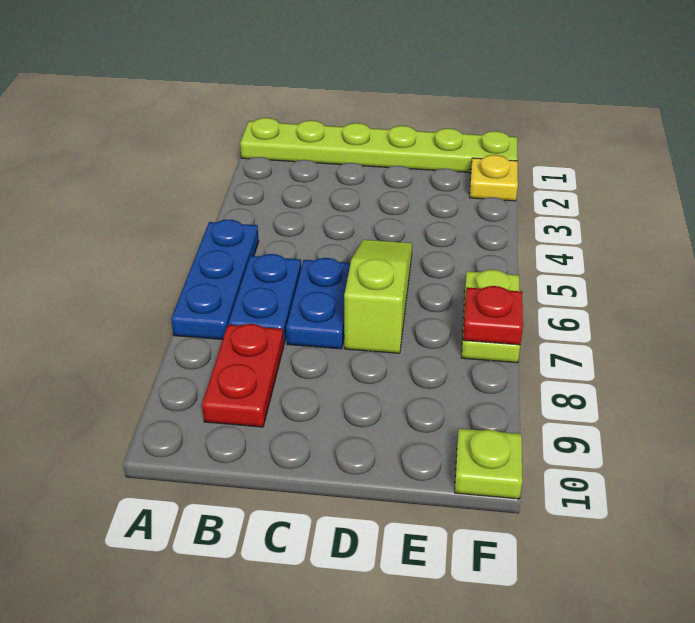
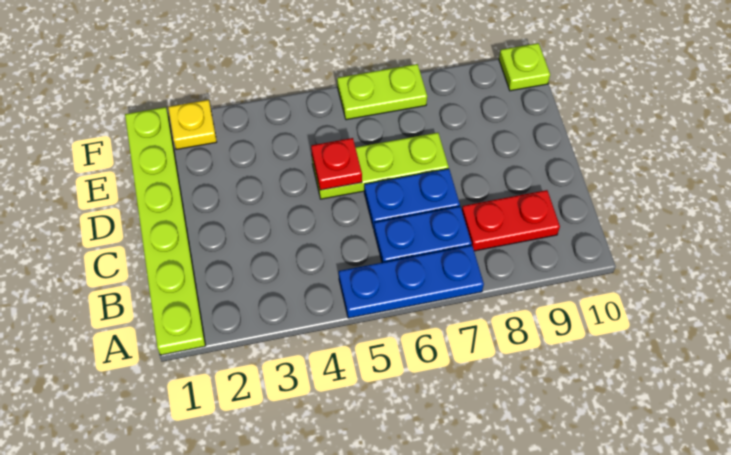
lime slope D5:D7 level 1 top 7 -> lime plate D5:D7 level 1
red plate F7 level 2 -> red plate D5 level 2

